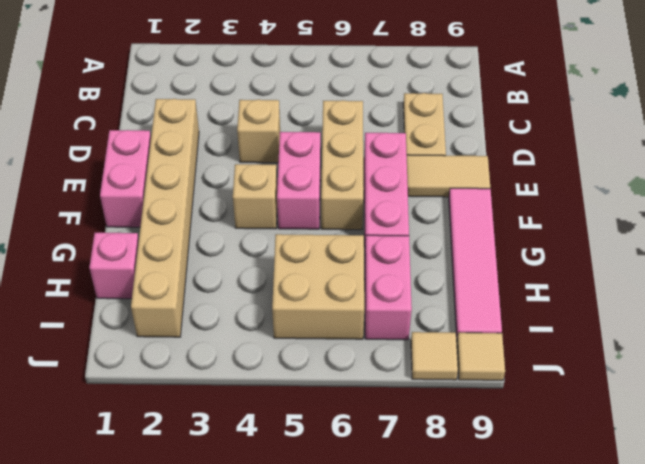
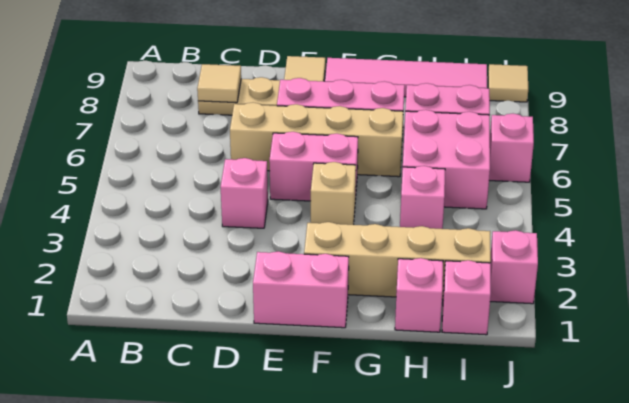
tan brick D2:I2 level 1 -> tan brick F2:I2 level 1
tan brick D4 level 1 -> pink brick D4 level 1
tan brick D6:F6 level 1 -> tan brick D6:G6 level 1
none -> pink brick H4 level 1
tan brick H5:I6 level 1 -> pink brick H5:I6 level 1
none -> pink brick I1 level 1
none -> pink brick J2 level 1
none -> pink brick J6 level 1
tan tile J8 level 1 -> tan tile C8 level 2

